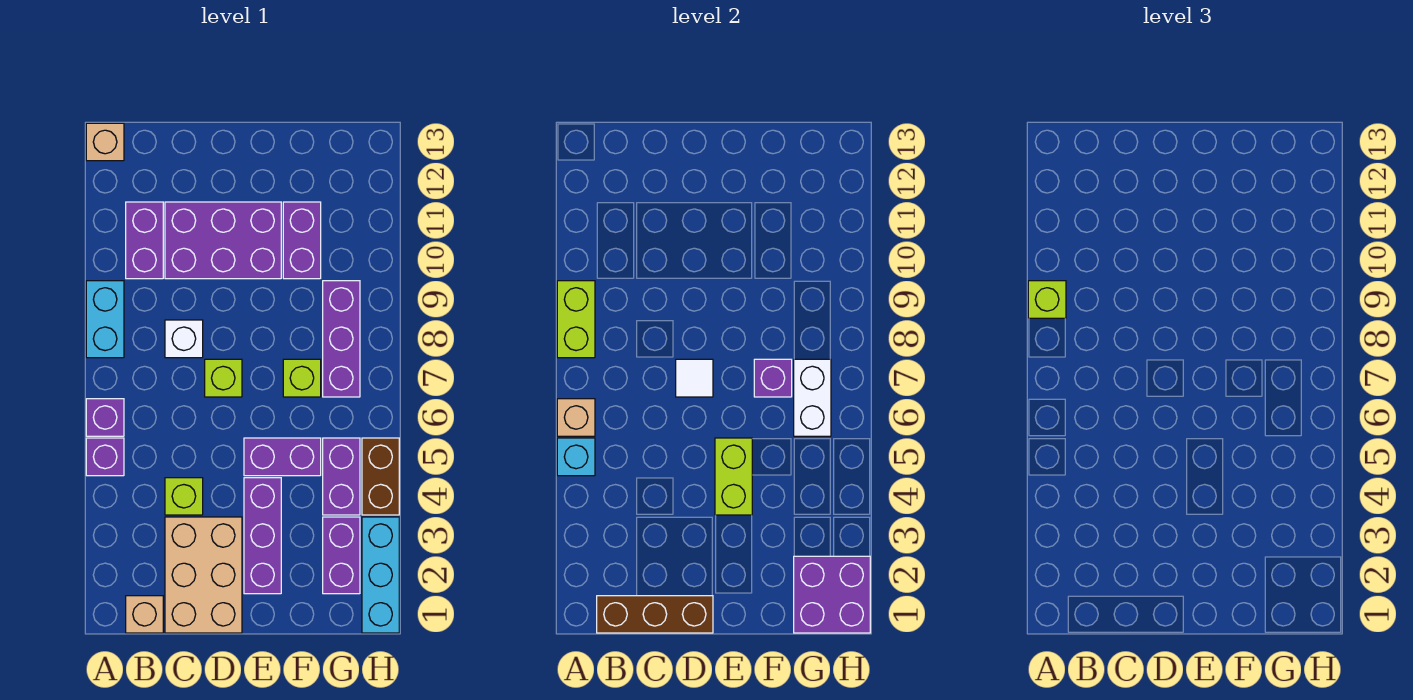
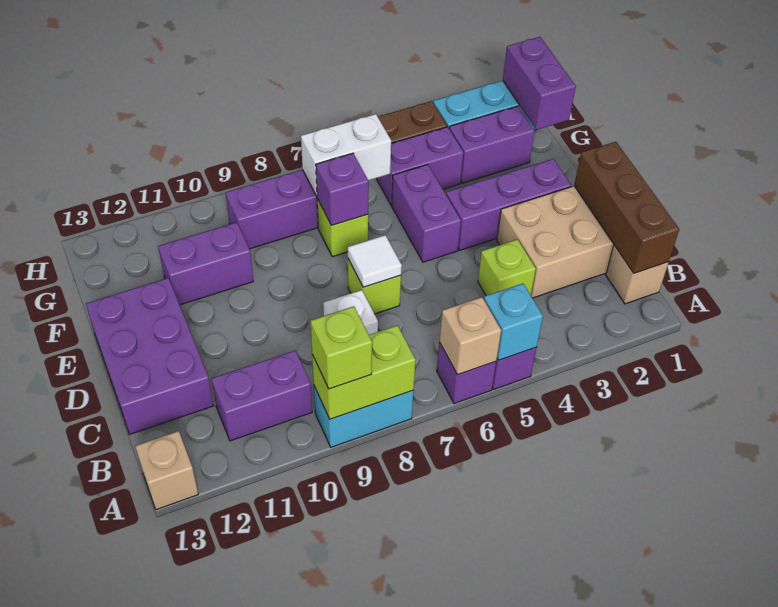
purple brick C10:E11 level 1 -> purple brick C12:E13 level 1
lime brick E4:E5 level 2 -> none
purple brick G1:H2 level 2 -> purple brick G1:H1 level 2

